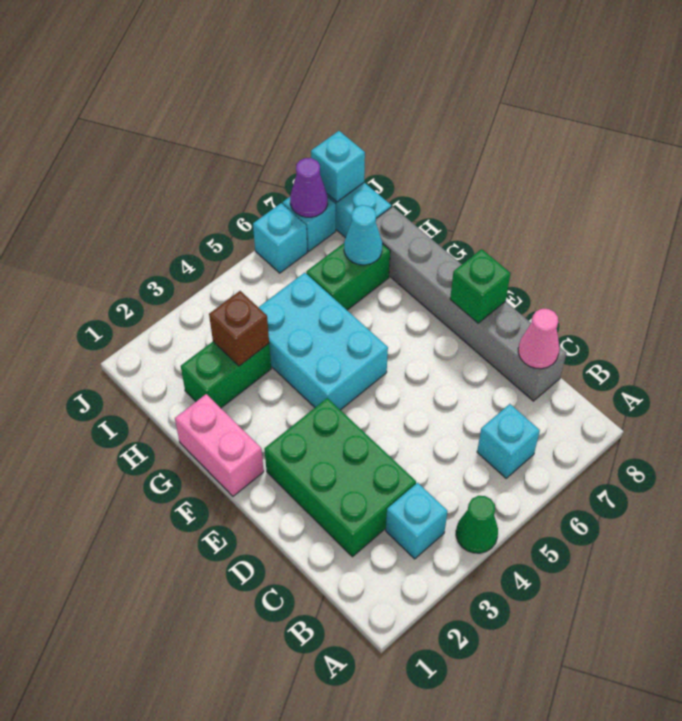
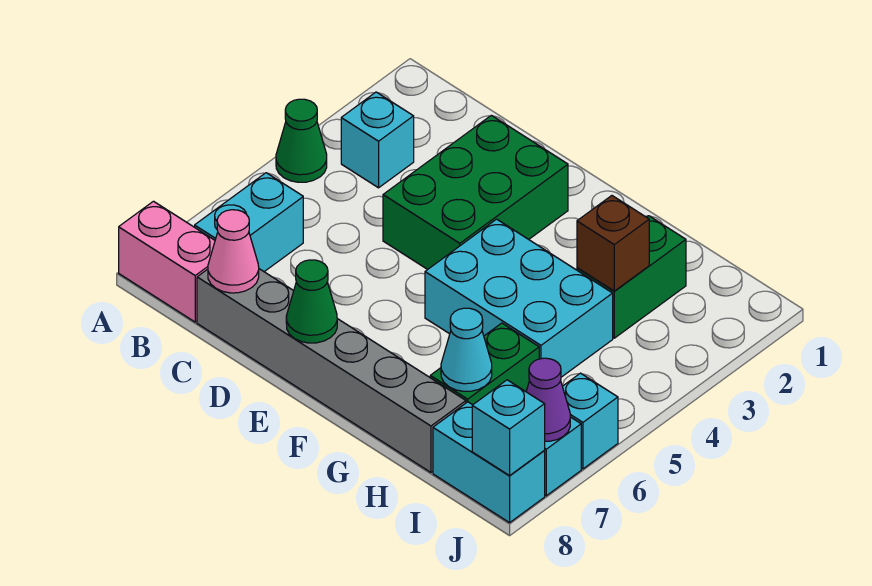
cyan brick B6 level 1 -> cyan brick B6:B7 level 1
green brick C2:E3 level 1 -> green brick D2:E4 level 1
green brick E8 level 2 -> green cone E8 level 2
pink brick F1:G1 level 1 -> pink brick A8:B8 level 1

